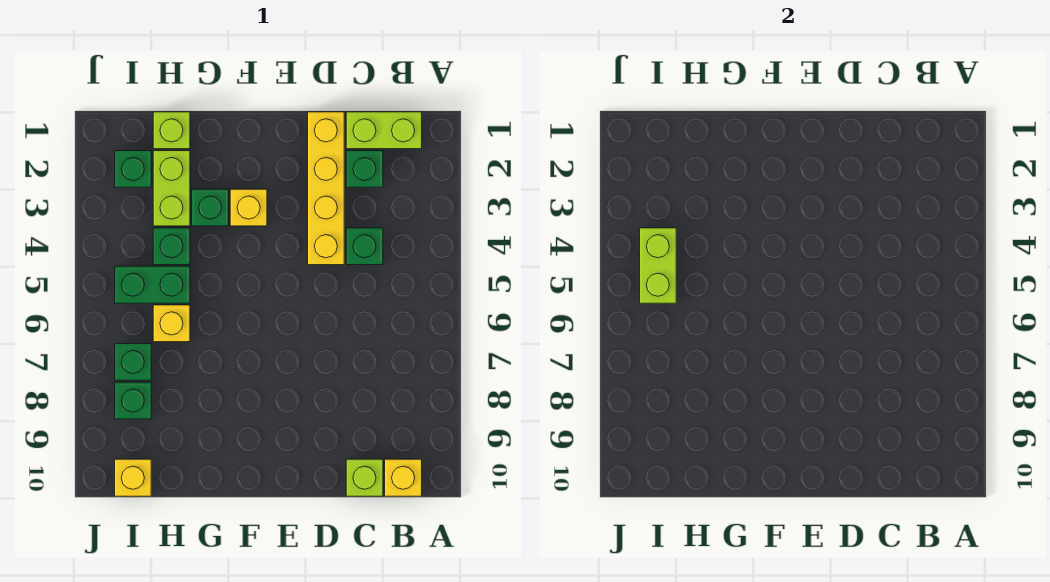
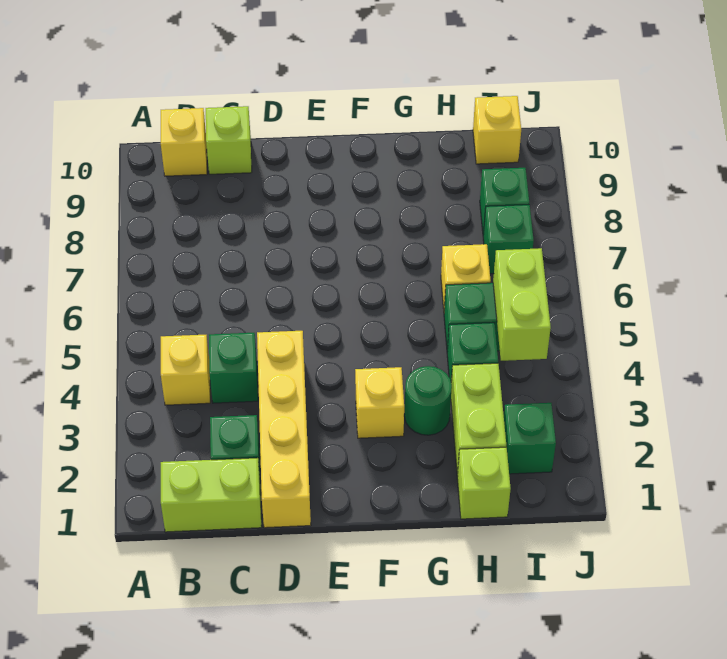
none -> yellow brick B4 level 1
green brick G3 level 1 -> green round brick G3 level 1

